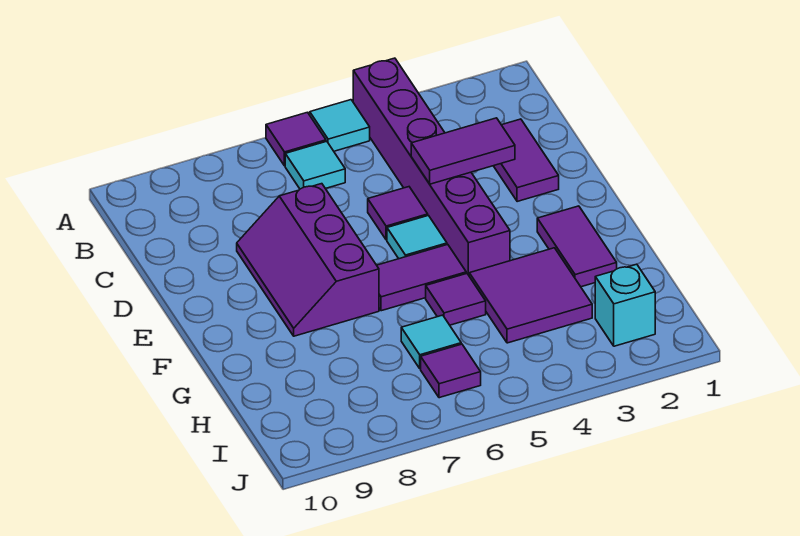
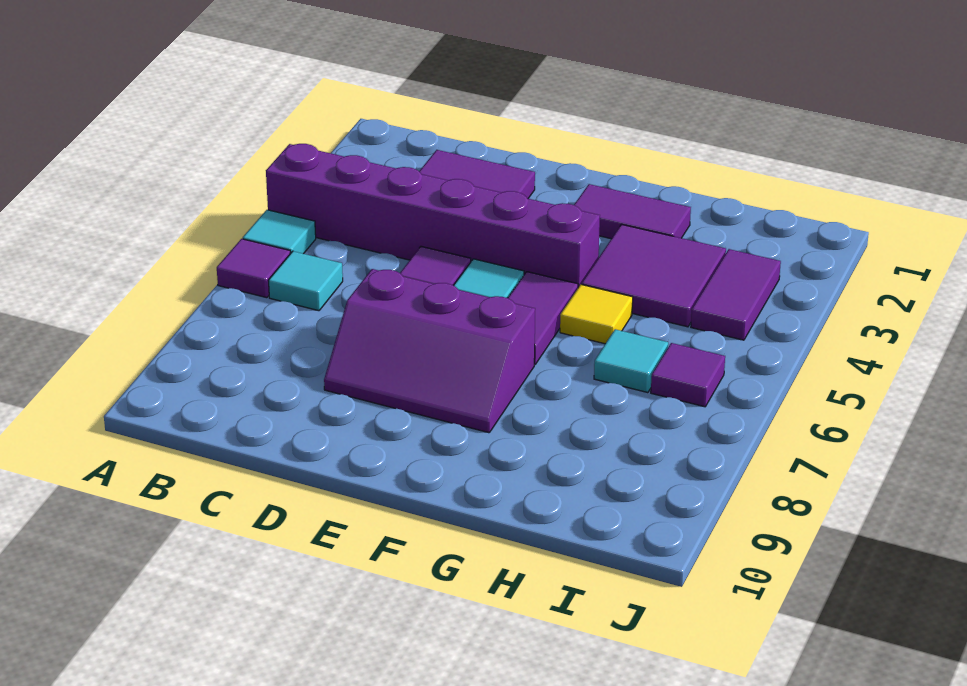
purple tile D3:D4 level 2 -> purple tile I3:I4 level 1
purple tile G5 level 1 -> yellow tile G5 level 1
cyan brick I2 level 1 -> none

